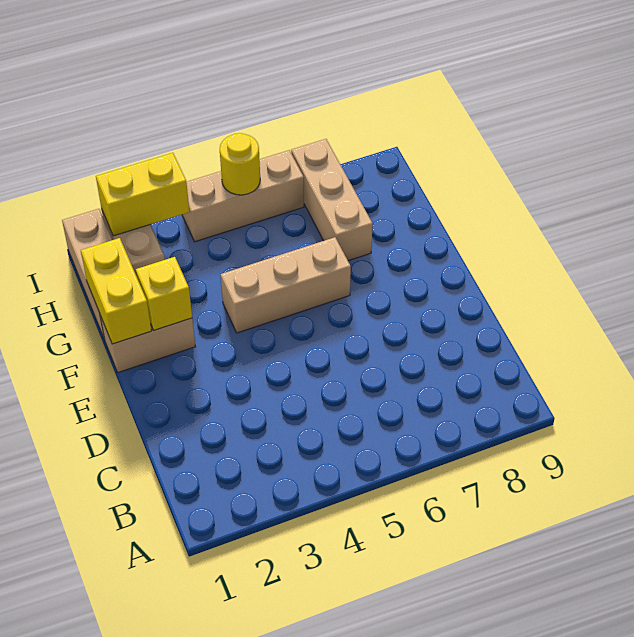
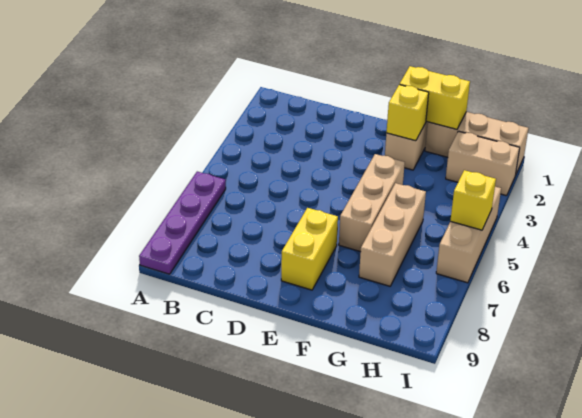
none -> purple plate A6:A9 level 1
tan brick G7:I7 level 1 -> tan brick G5:G7 level 1
yellow brick I2:I3 level 2 -> yellow brick E7:E8 level 1
yellow round brick I5 level 2 -> yellow brick I5 level 2

